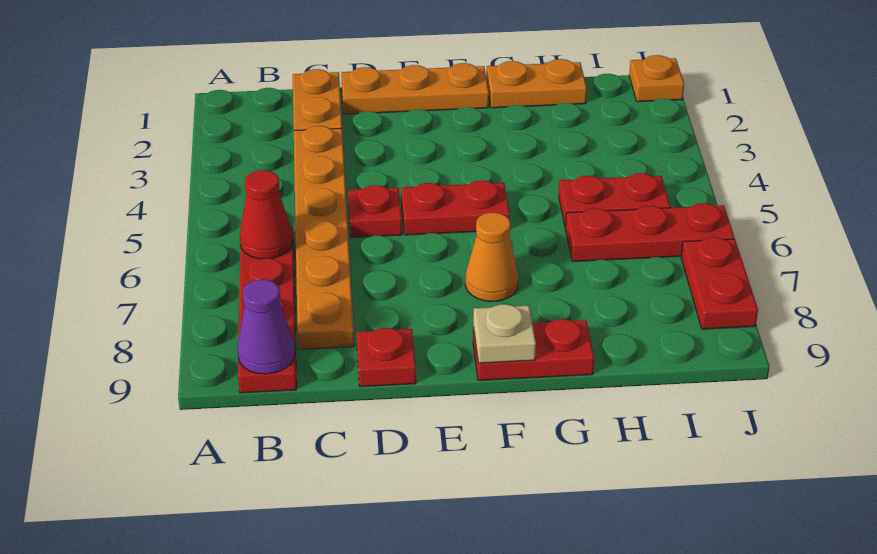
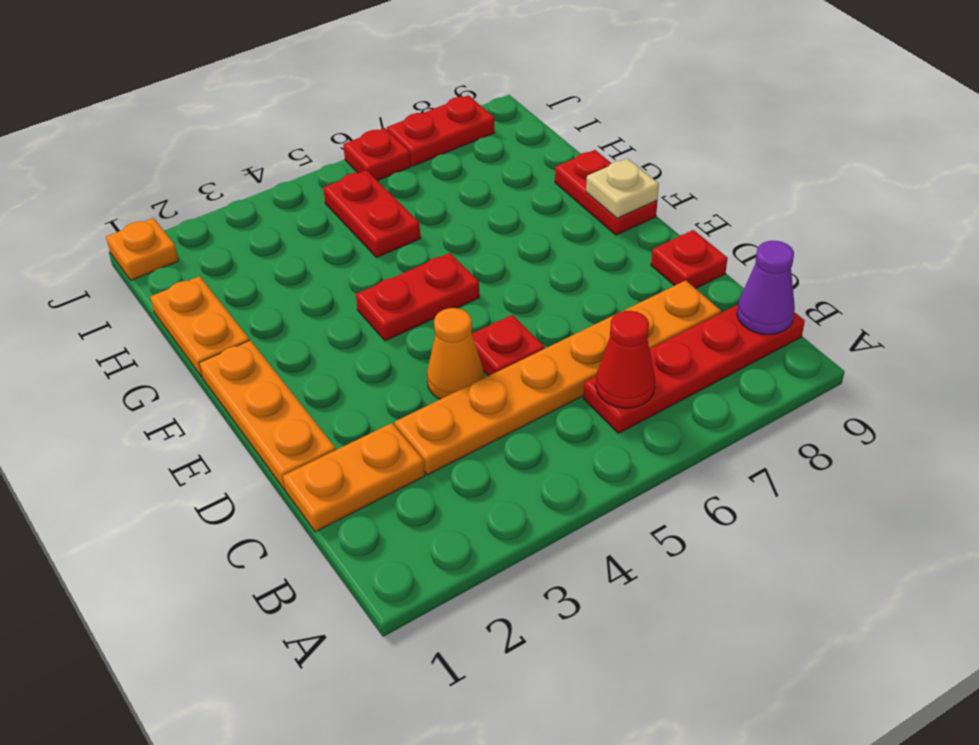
red plate E5:F5 level 1 -> red plate F4:F5 level 1
orange cone F7 level 1 -> orange cone D4 level 1
red plate H6:J6 level 1 -> red plate J6 level 1

